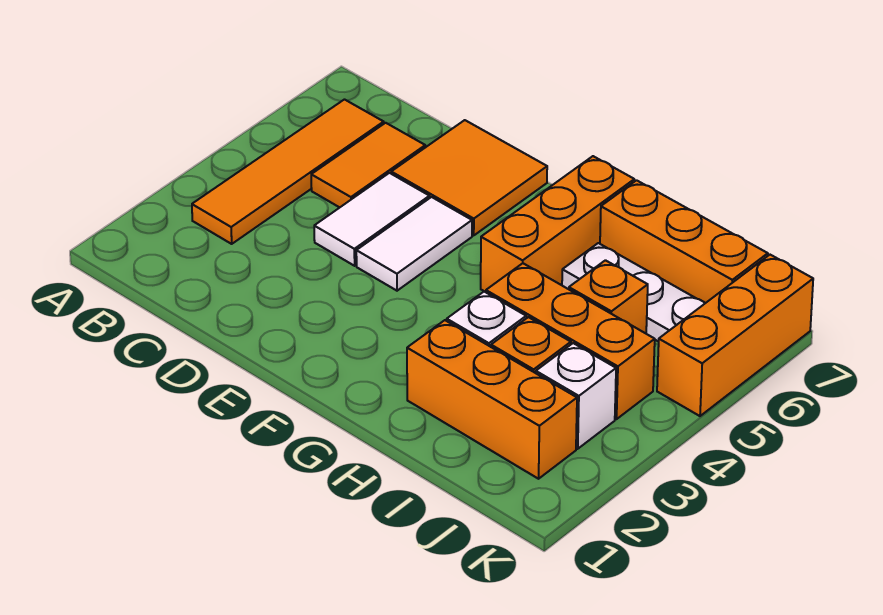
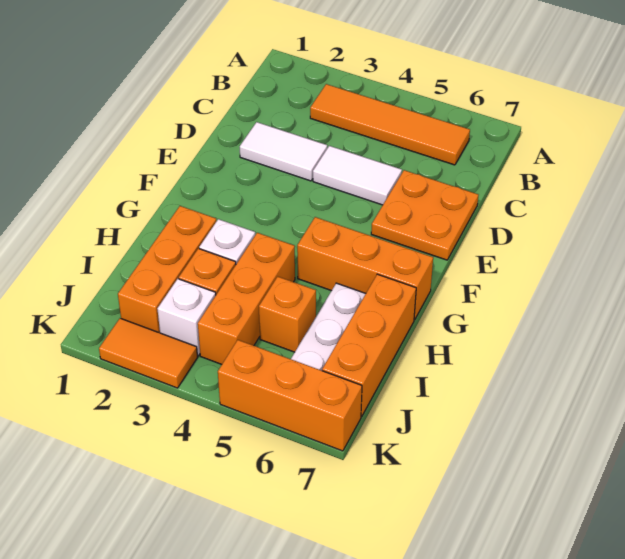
orange tile C5:C6 level 1 -> orange tile K2:K3 level 1
orange tile D6:E7 level 1 -> orange plate D6:E7 level 1
white tile E4:E5 level 1 -> white tile D2:D3 level 1

